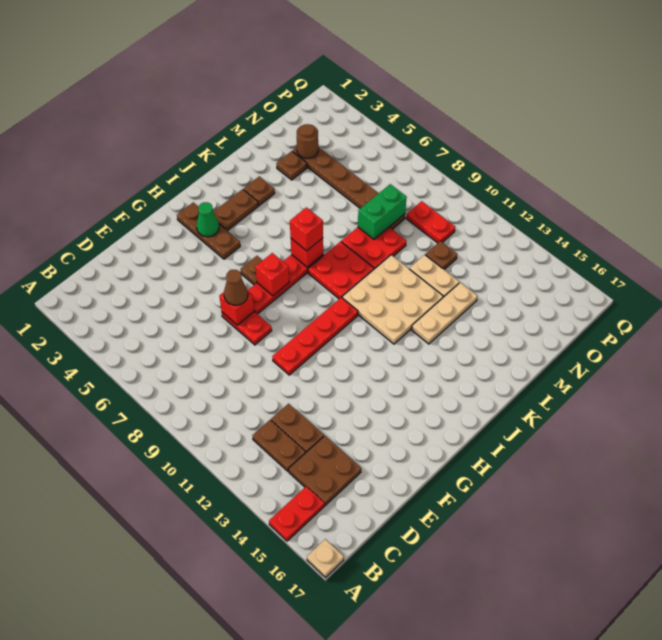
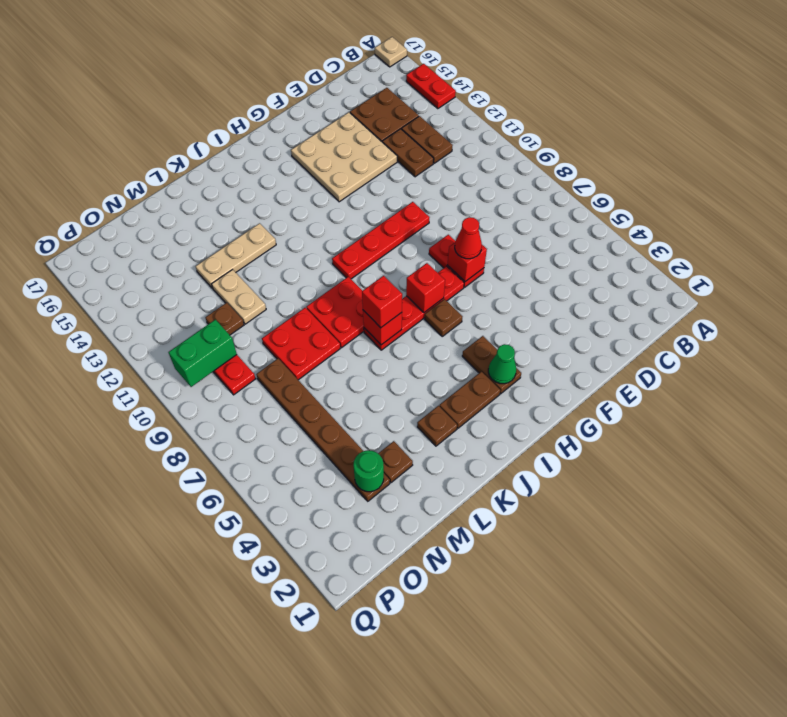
red plate A15:B15 level 1 -> red plate A14:A15 level 1
brown cone F7 level 3 -> red cone F7 level 3
brown plate H2:H4 level 1 -> brown plate H3:H4 level 1
tan plate J10:L12 level 1 -> tan plate E13:G15 level 1
green brick M8:N8 level 2 -> green brick O10:P10 level 2
brown round brick N3 level 2 -> green round brick N3 level 2

